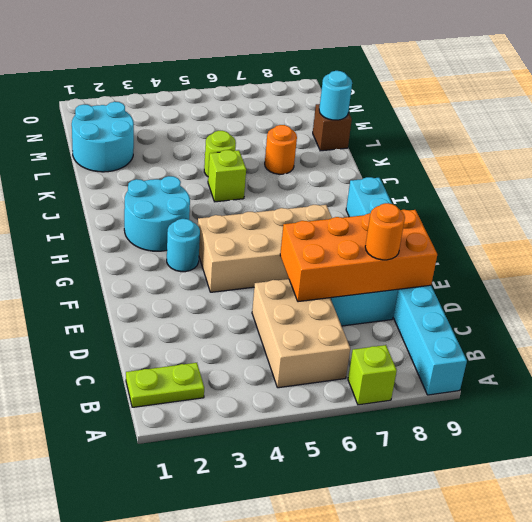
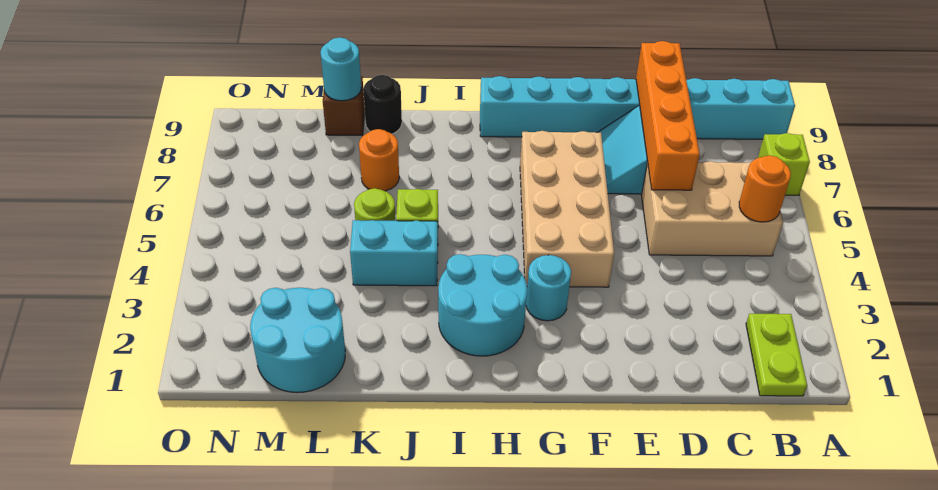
orange brick D6:E9 level 2 -> orange brick D6:D9 level 2
orange round brick D8 level 3 -> orange round brick B5 level 2
none -> cyan brick J4:K4 level 1
none -> black round brick K9 level 1

